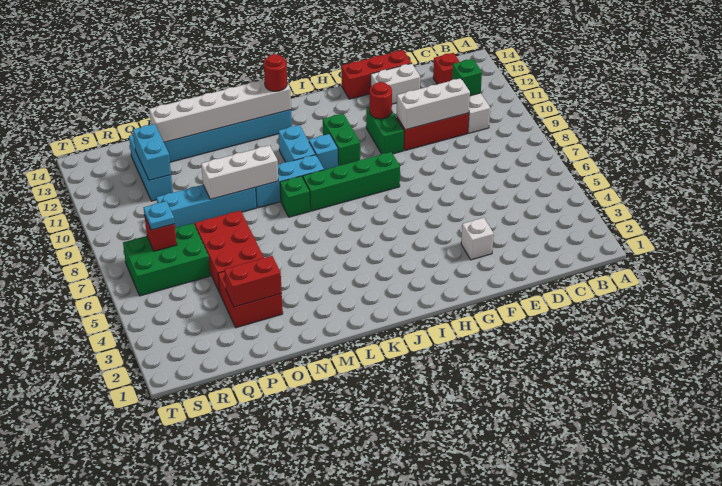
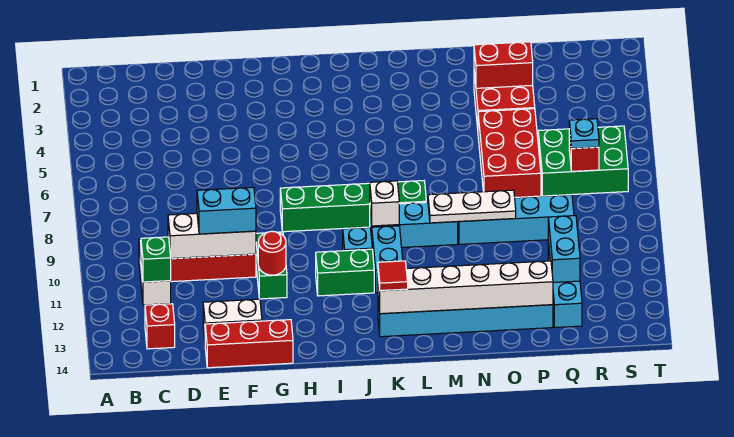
none -> cyan brick E10:F10 level 3
white brick F3 level 1 -> white brick K9 level 2
green brick I10:I11 level 1 -> green brick I11:J11 level 1
red round brick K13 level 3 -> red tile K13 level 3
white brick M9:O9 level 2 -> white plate M9:O9 level 2

